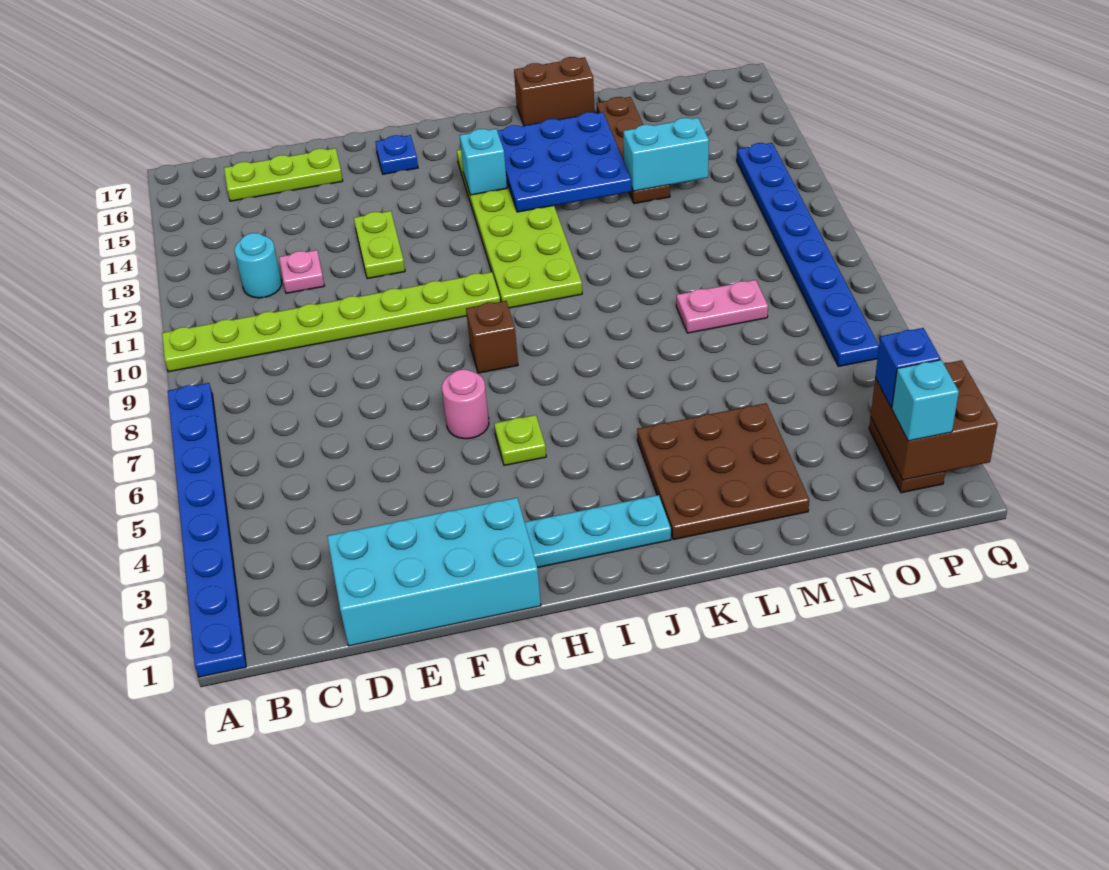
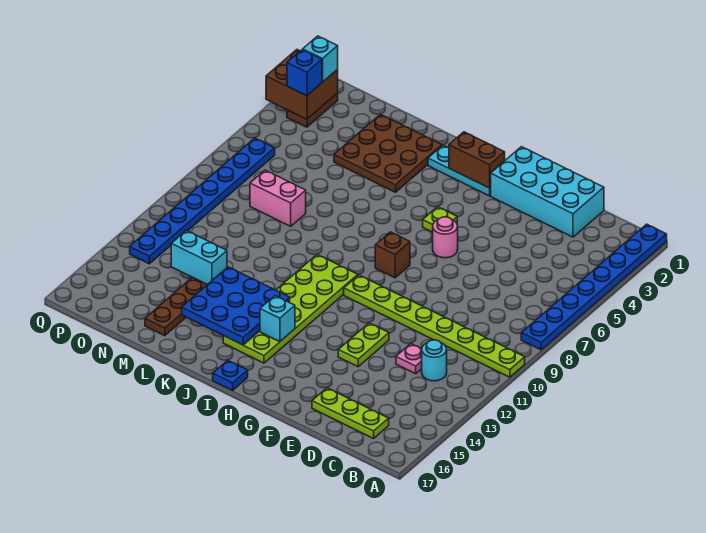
blue plate G16 level 1 -> blue plate I17 level 1
brown brick K17:L17 level 1 -> brown brick H2:I2 level 2
pink plate M8:N8 level 1 -> pink brick M8:N8 level 1

